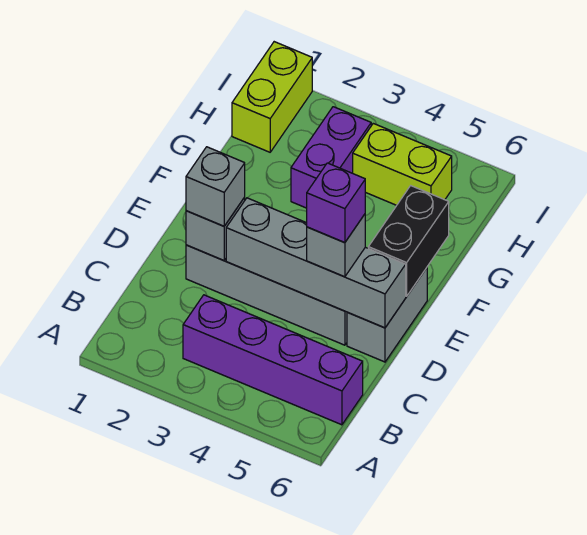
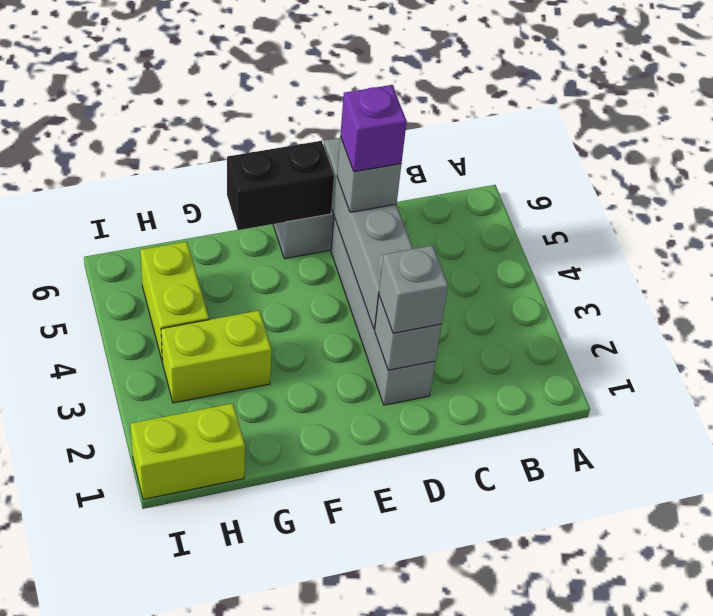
purple brick B3:B6 level 1 -> none
purple brick G3:H3 level 1 -> lime brick G3:H3 level 1

